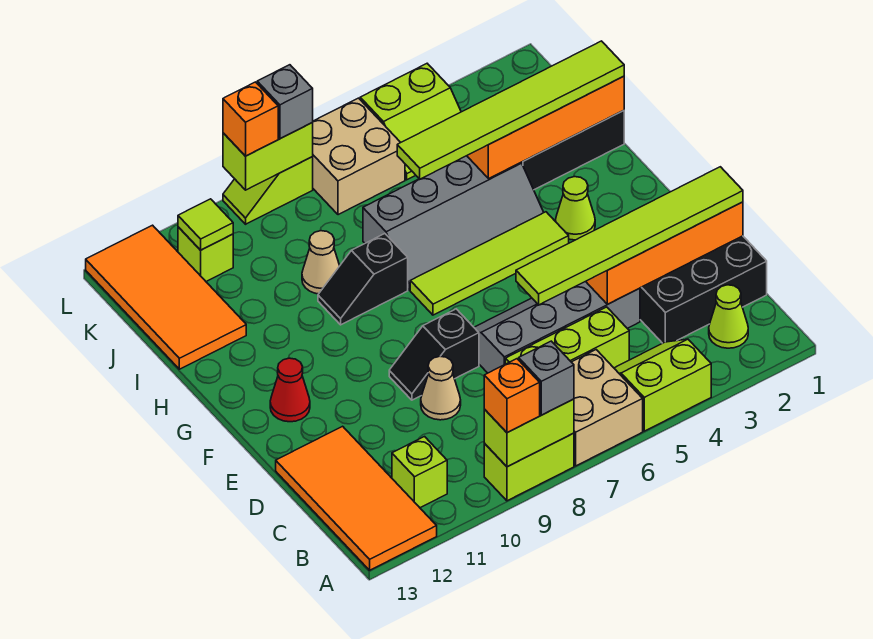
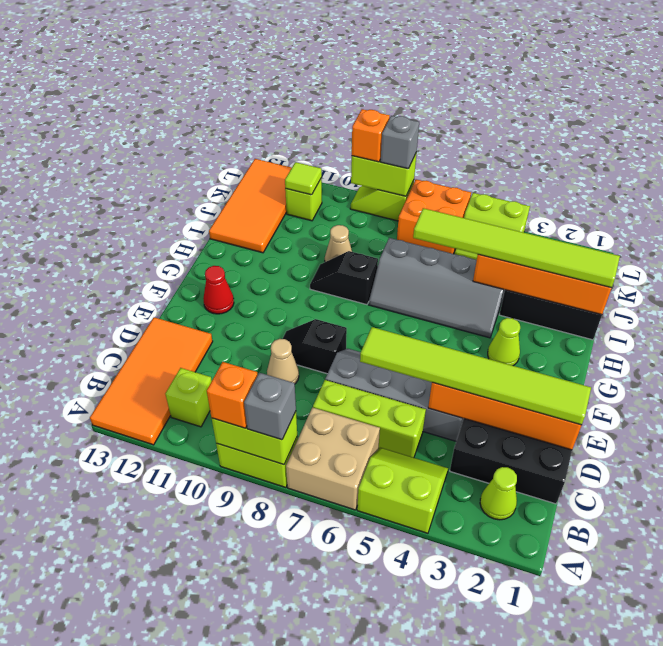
lime tile G4:G7 level 1 -> none
tan brick K6:L7 level 1 -> orange brick K6:L7 level 1

